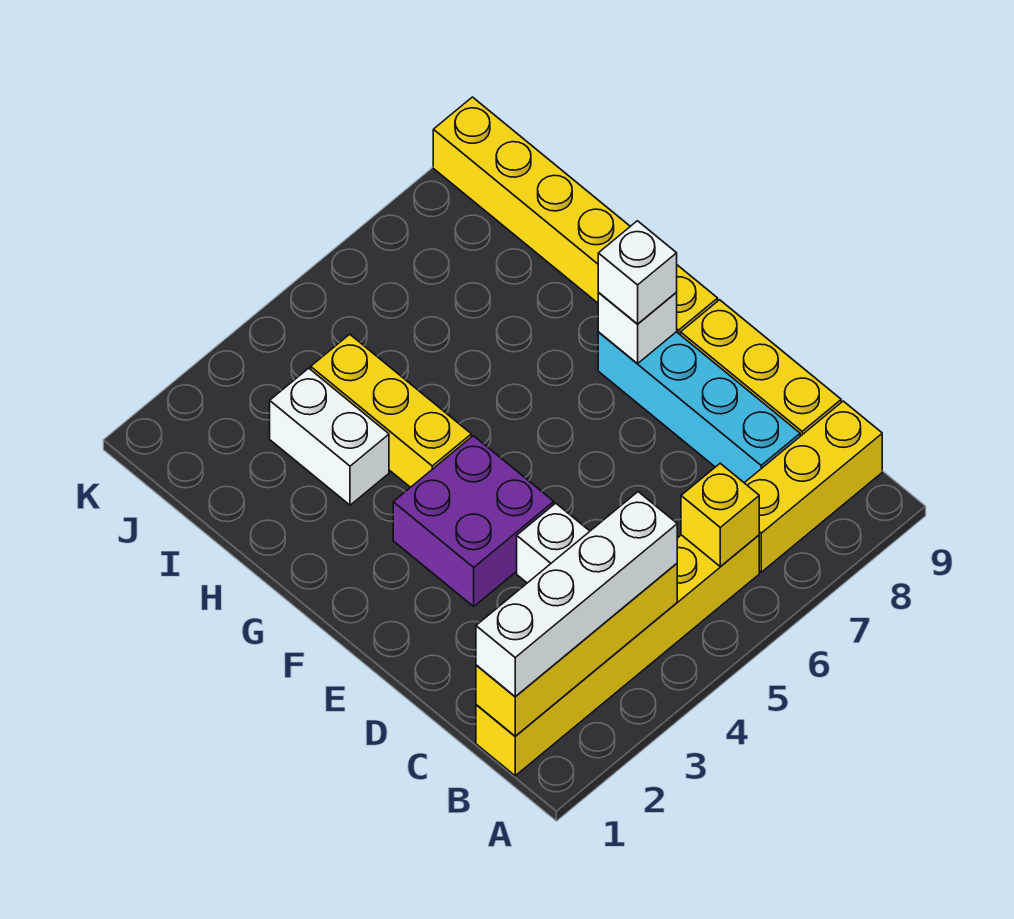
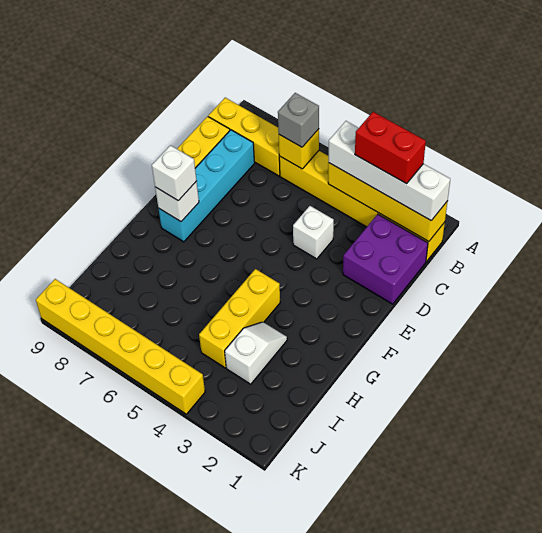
none -> red brick B2:B3 level 4
none -> grey brick B6 level 3
purple brick E3:F4 level 1 -> purple brick C1:D2 level 1
yellow brick F9:K9 level 1 -> yellow brick K4:K9 level 1
white brick H3:I3 level 1 -> white slope H3:I3 level 1 top I

